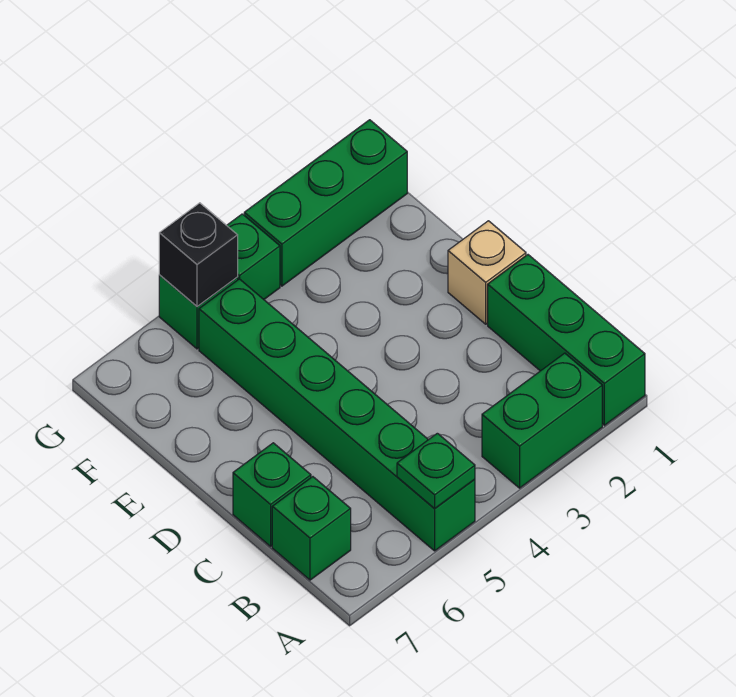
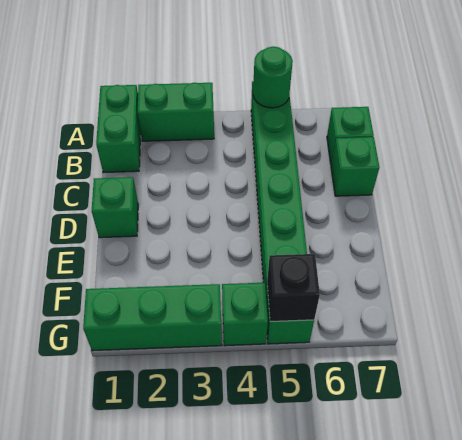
green brick A1:C1 level 1 -> green brick A1:B1 level 1
green plate A5 level 2 -> green round brick A5 level 2
tan brick D1 level 1 -> green brick D1 level 1

